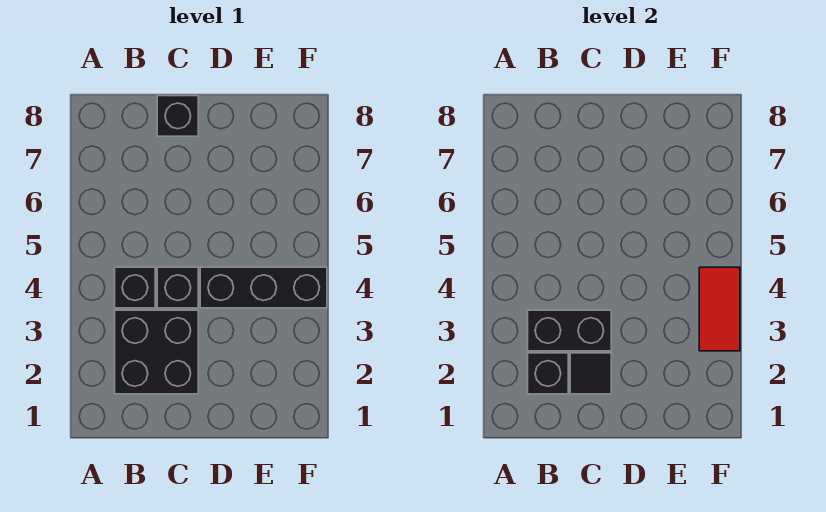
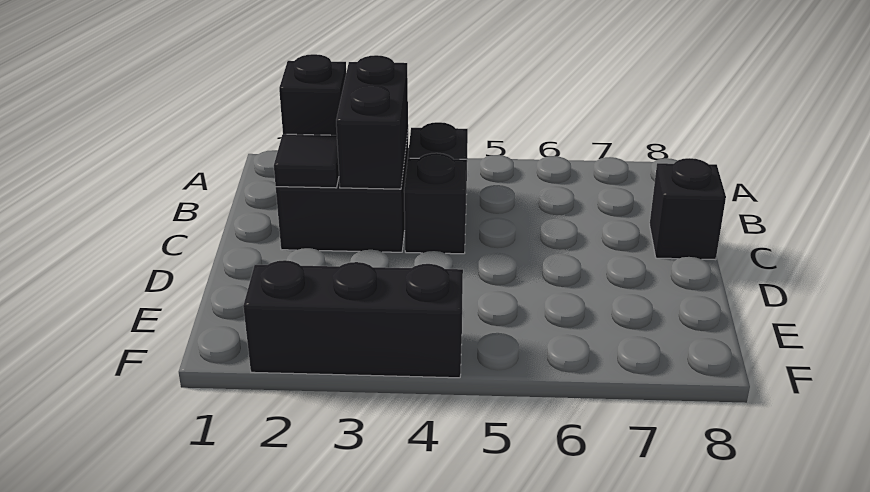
black brick D4:F4 level 1 -> black brick F2:F4 level 1
red tile F3:F4 level 2 -> none

